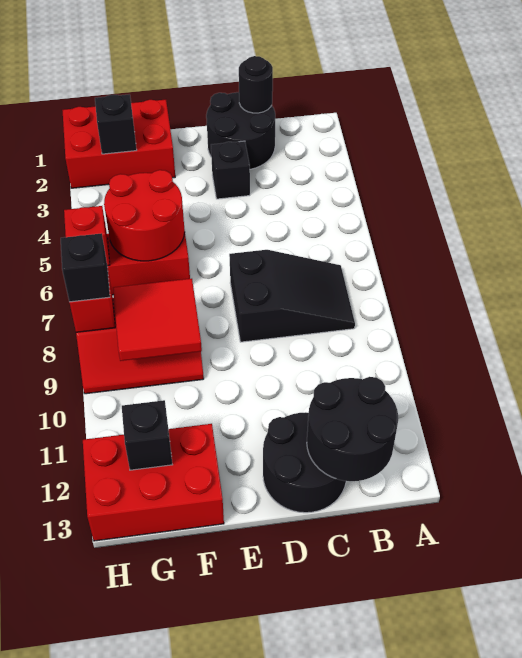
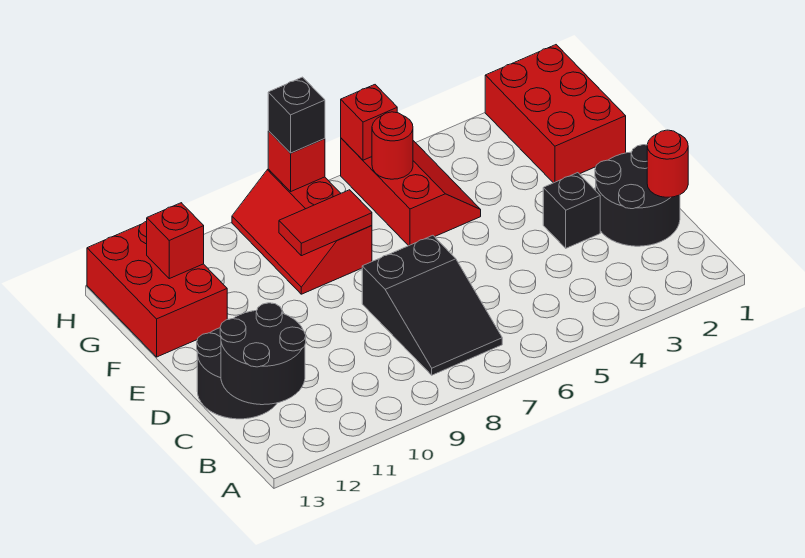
black round brick C1 level 2 -> red round brick C1 level 2
red round brick F5:G6 level 2 -> red round brick G6 level 2
red tile F8:G9 level 2 -> red tile F8:F9 level 2
black brick G2 level 2 -> none
black brick G12 level 2 -> red brick G12 level 2

